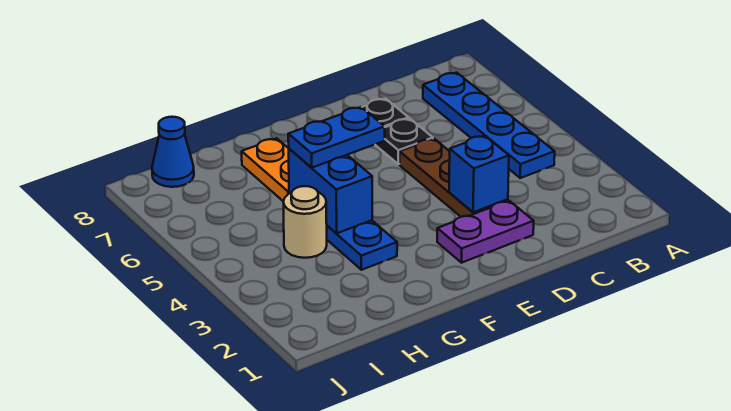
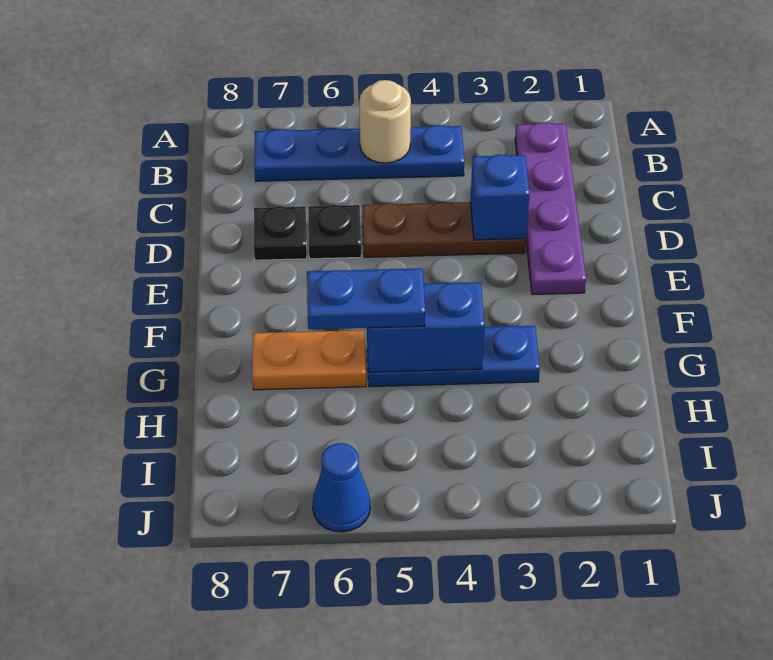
purple plate D2:E2 level 1 -> purple plate B2:E2 level 1
blue plate F5:G5 level 3 -> blue plate G5:G6 level 3
tan round brick H4 level 1 -> tan round brick B5 level 2
blue cone I8 level 1 -> blue cone J6 level 1

